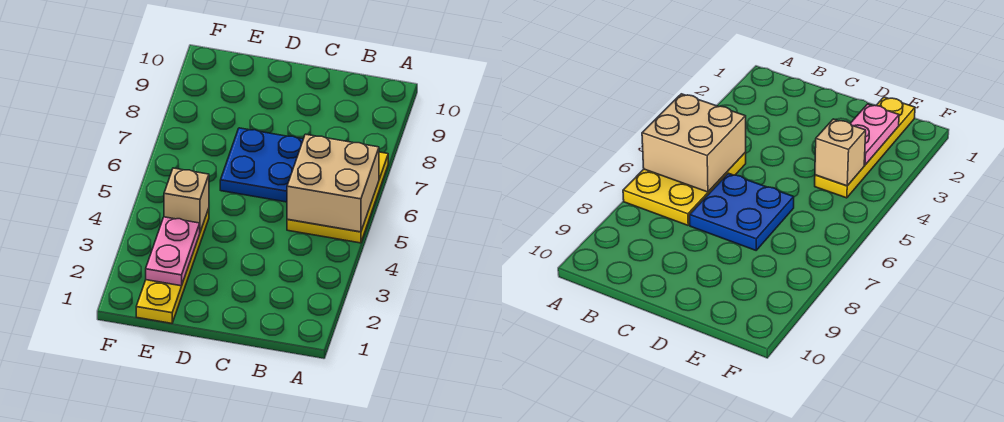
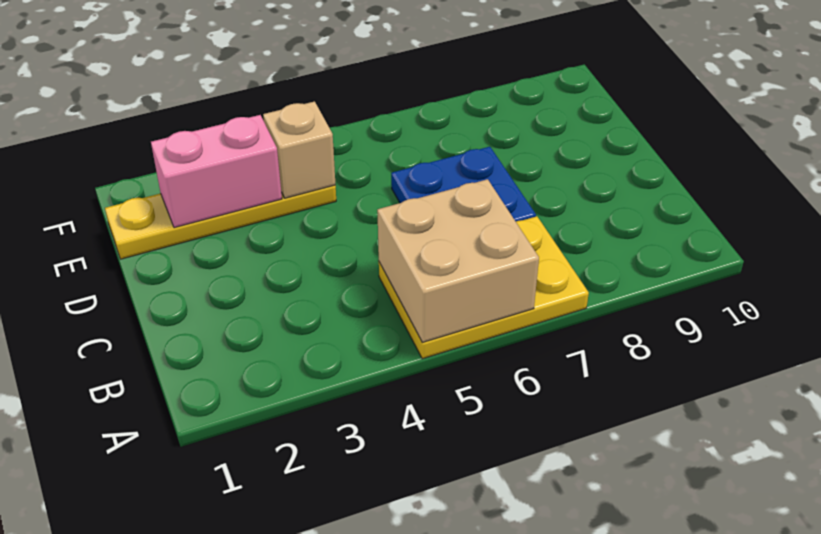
pink plate E2:E3 level 2 -> pink brick E2:E3 level 2

